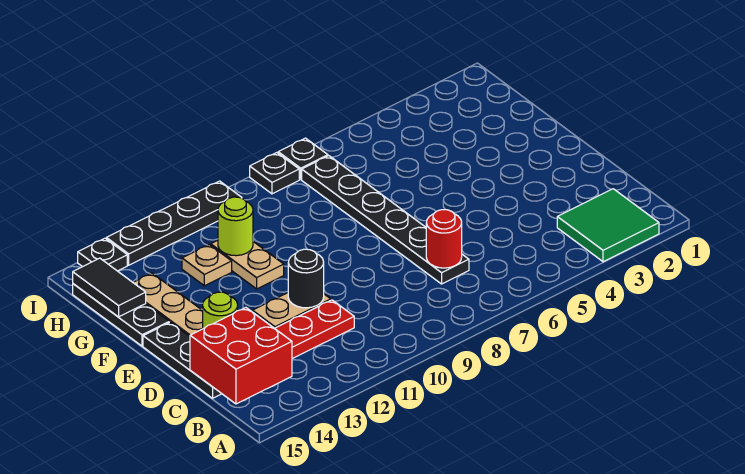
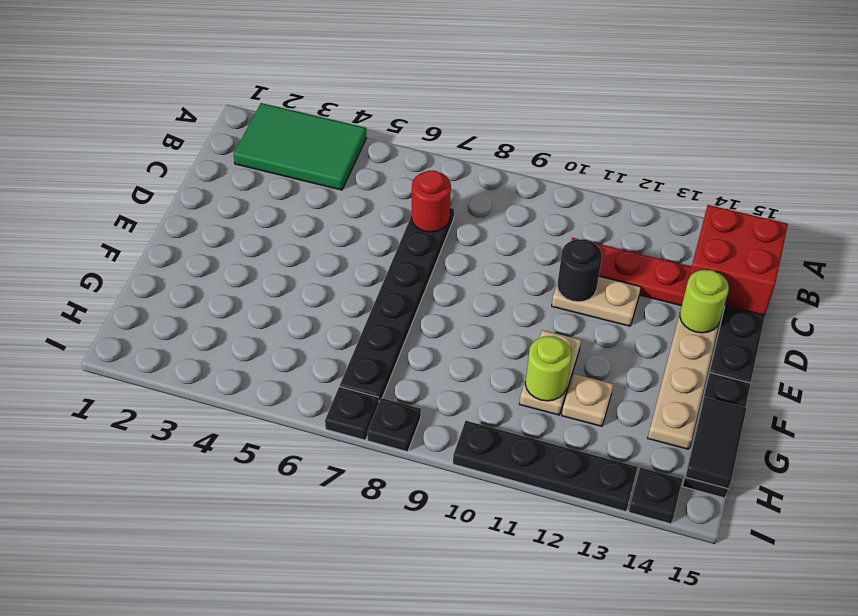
green tile A2:B3 level 1 -> green tile A2:B4 level 1

